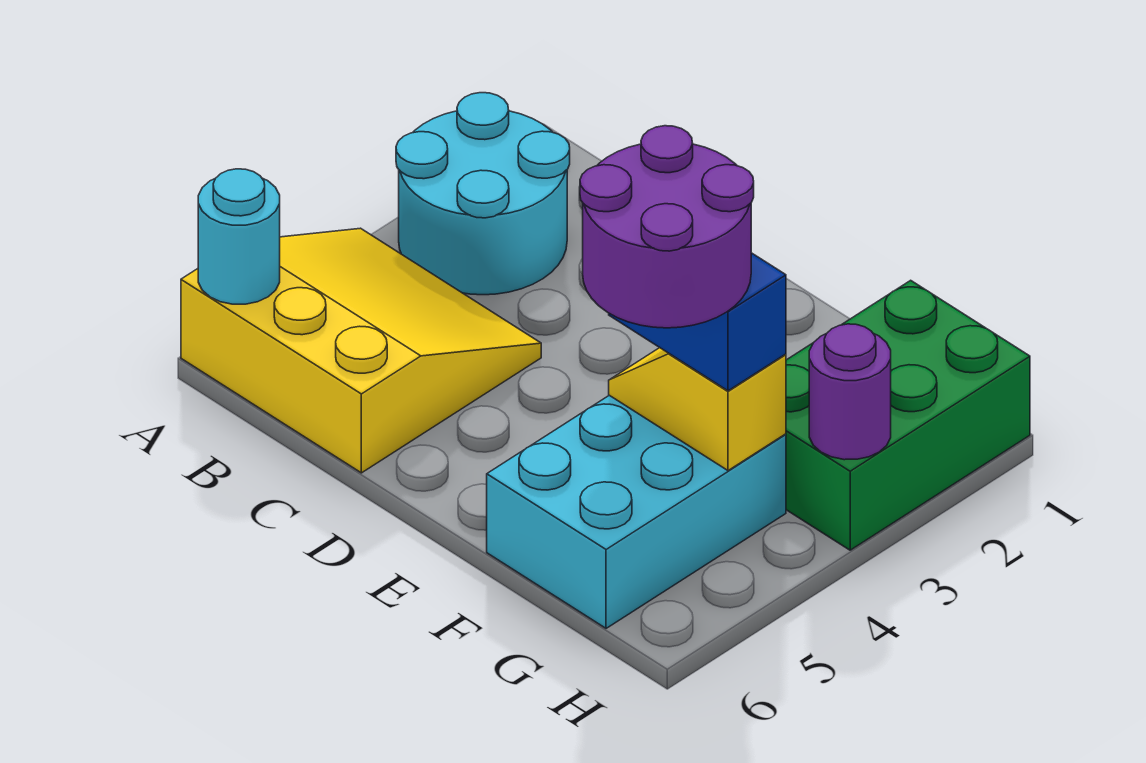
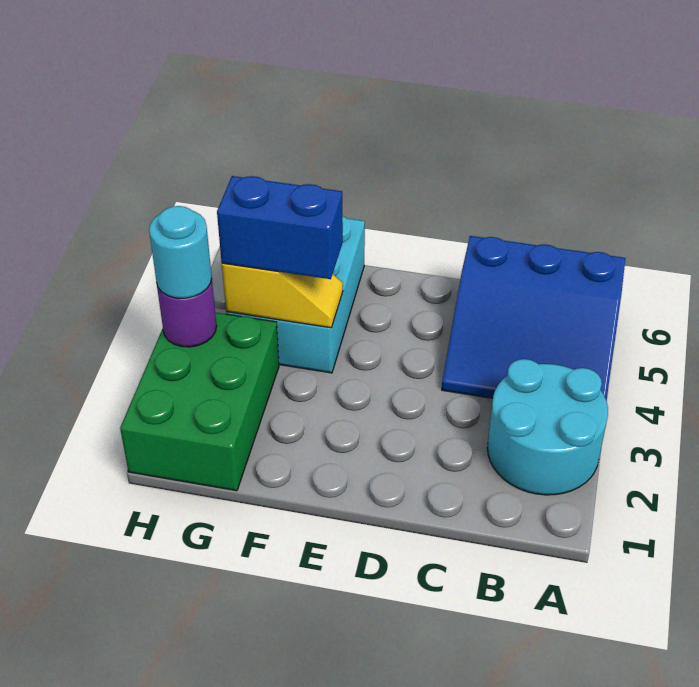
yellow slope A4:C6 level 1 top 6 -> blue slope A4:C6 level 1 top 6
cyan round brick A6 level 2 -> cyan round brick H3 level 3
purple round brick F4:G5 level 4 -> none

